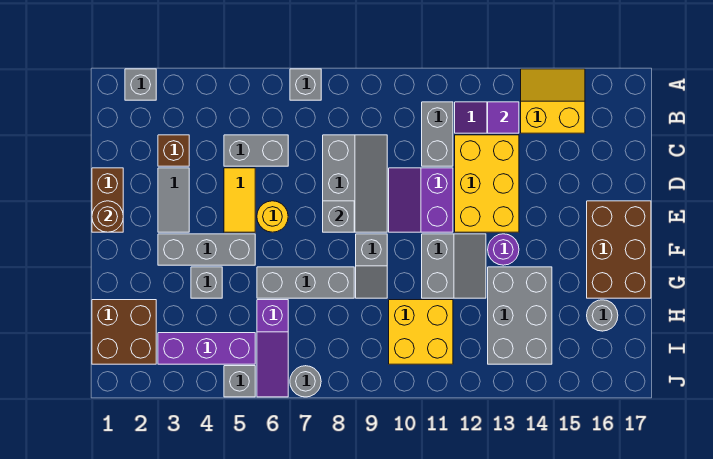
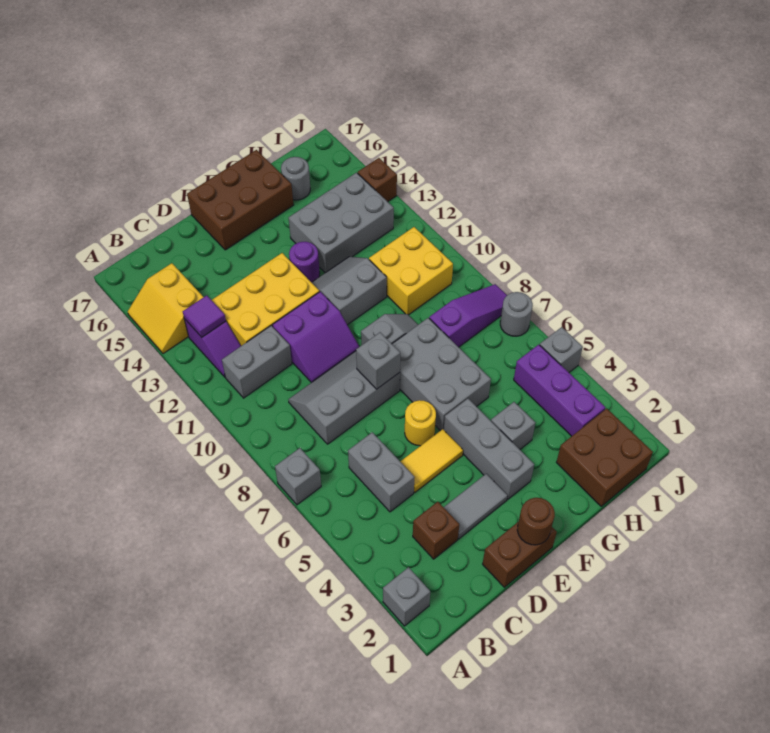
grey brick G6:G8 level 1 -> grey brick F6:G8 level 1
purple slope H6:J6 level 1 top H -> purple slope H8:J8 level 1 top H
none -> brown brick J14 level 1

